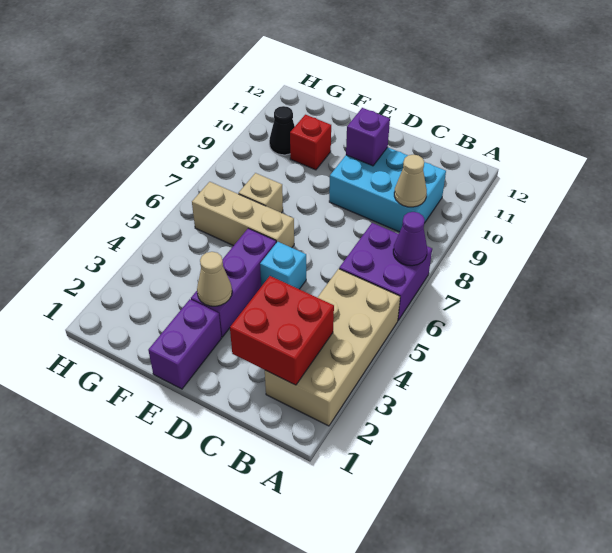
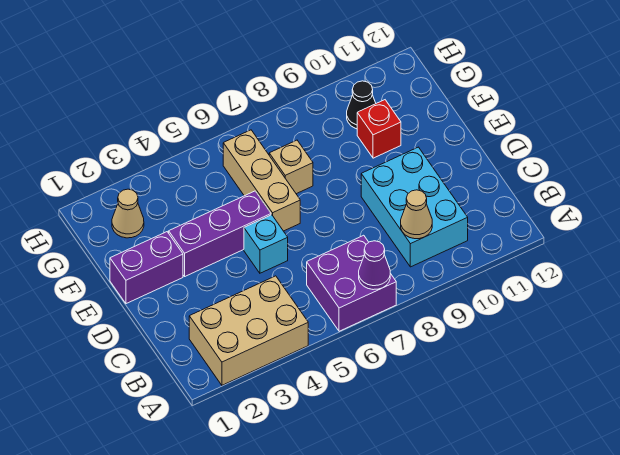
tan brick A2:B5 level 1 -> tan brick A2:B4 level 1
red brick B2:C3 level 2 -> none
purple brick D10 level 2 -> none
tan cone E3 level 2 -> tan cone G2 level 1

